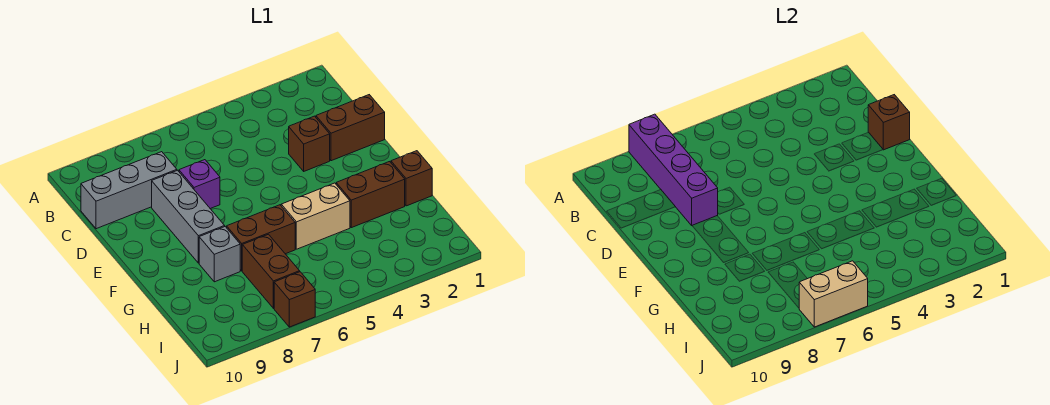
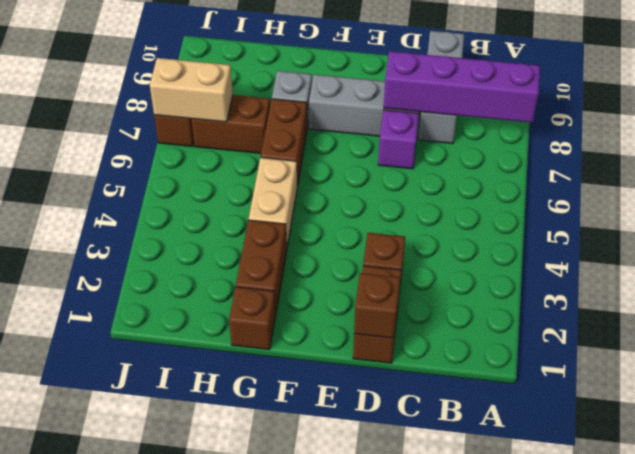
tan brick J6:J7 level 2 -> tan brick I7:J7 level 2

